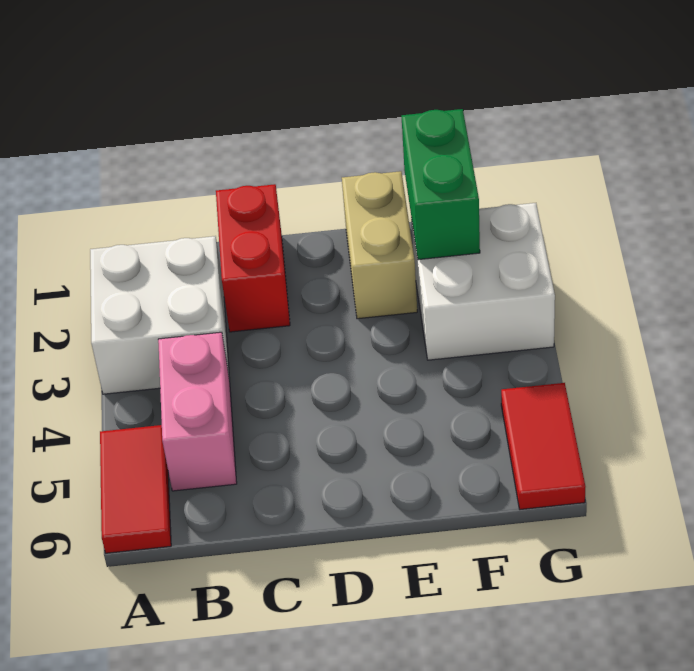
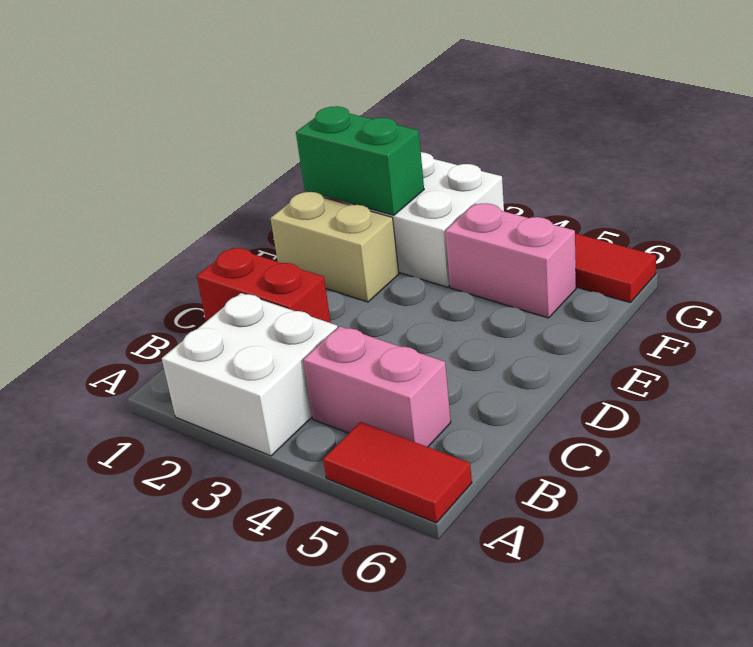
none -> pink brick F4:F5 level 1

